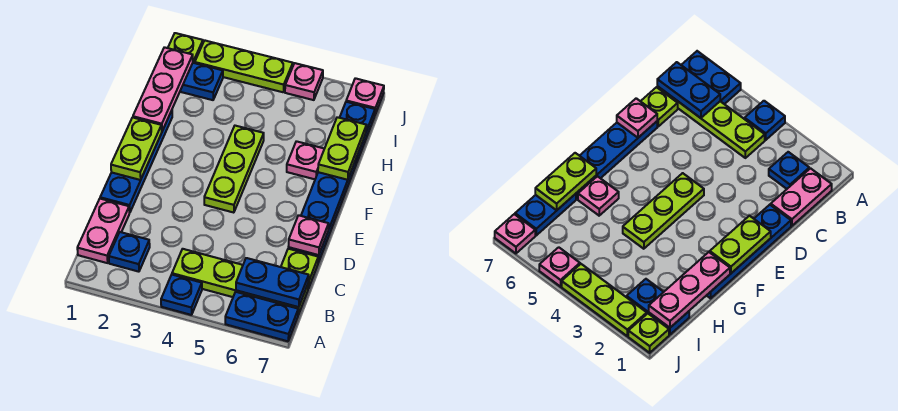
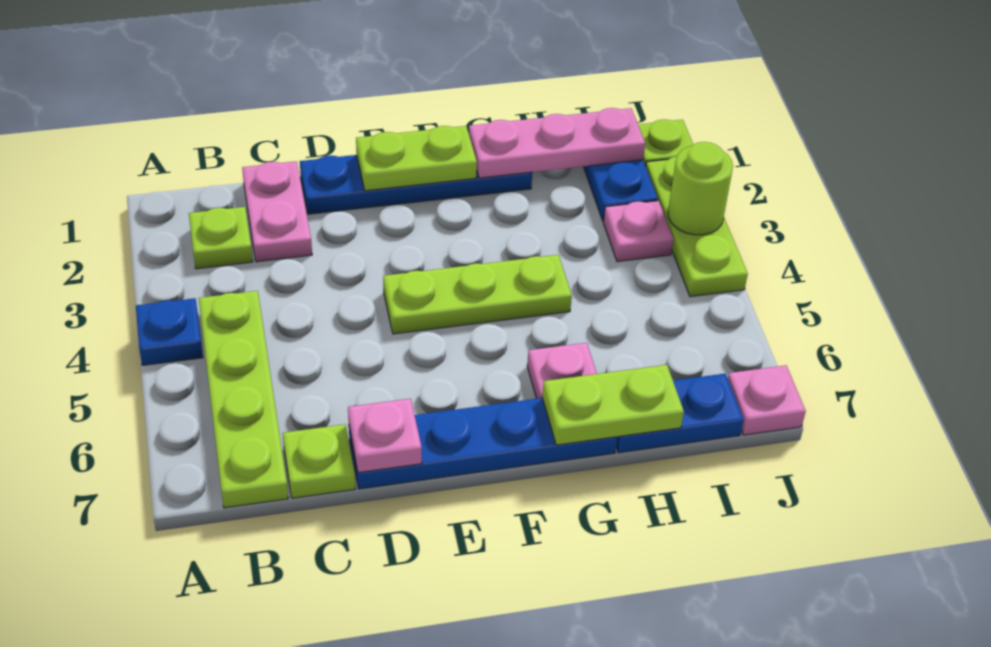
blue plate A6:A7 level 1 -> none
pink plate B1:C1 level 1 -> pink plate C1:C2 level 1
blue plate B2 level 1 -> lime plate B2 level 1
blue plate B6:B7 level 2 -> none
none -> lime round brick J3 level 2
pink plate J5 level 1 -> pink plate I3 level 1

